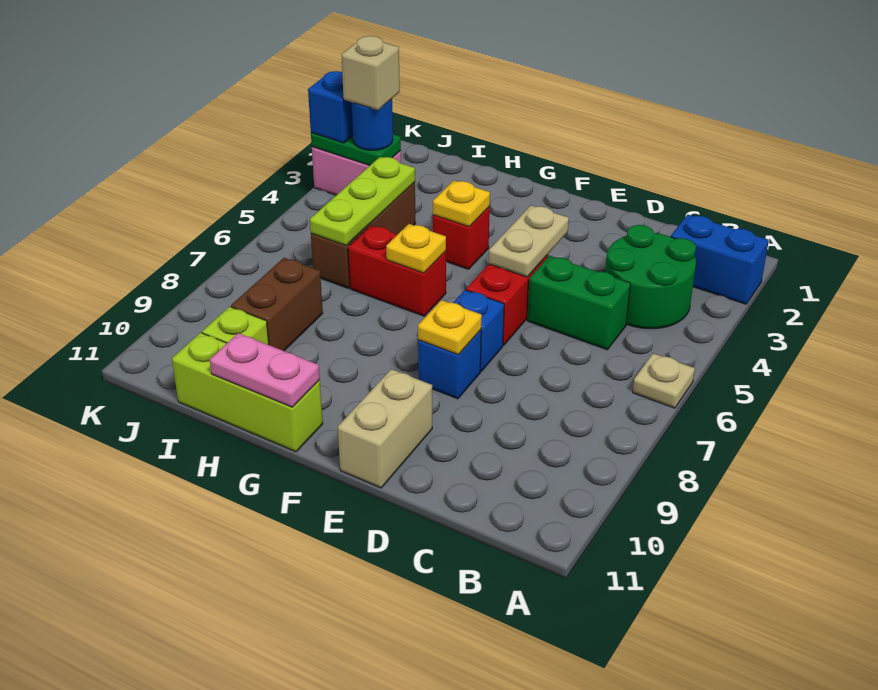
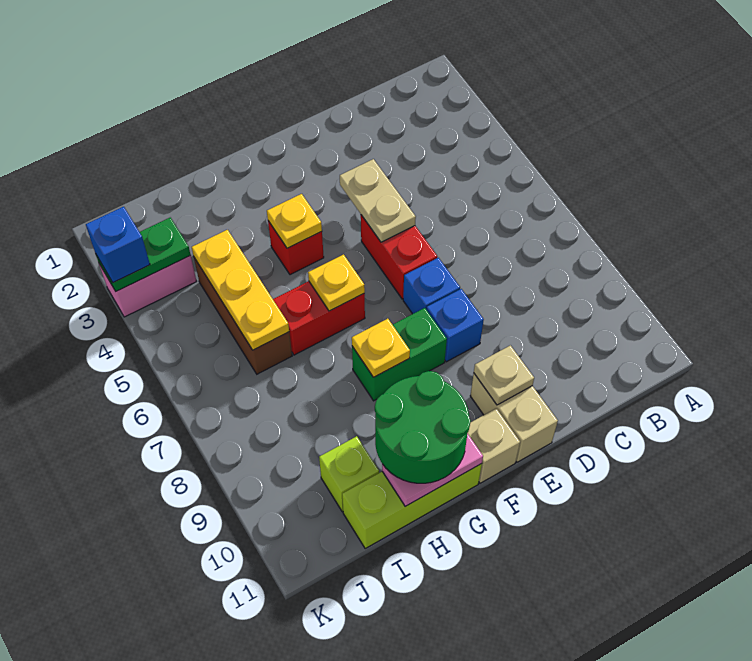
blue brick A2:B2 level 1 -> none
tan plate A6 level 1 -> tan plate E10 level 2
green round brick B3:C4 level 1 -> green round brick G10:H11 level 3
green brick C5:D5 level 1 -> green brick F8:G8 level 1
yellow plate E8 level 2 -> yellow plate G8 level 2
lime plate I4:I6 level 2 -> yellow plate I4:I6 level 2
brown brick I8:I9 level 1 -> none
blue round brick J3 level 3 -> none
tan brick J3 level 4 -> tan brick F11 level 1

